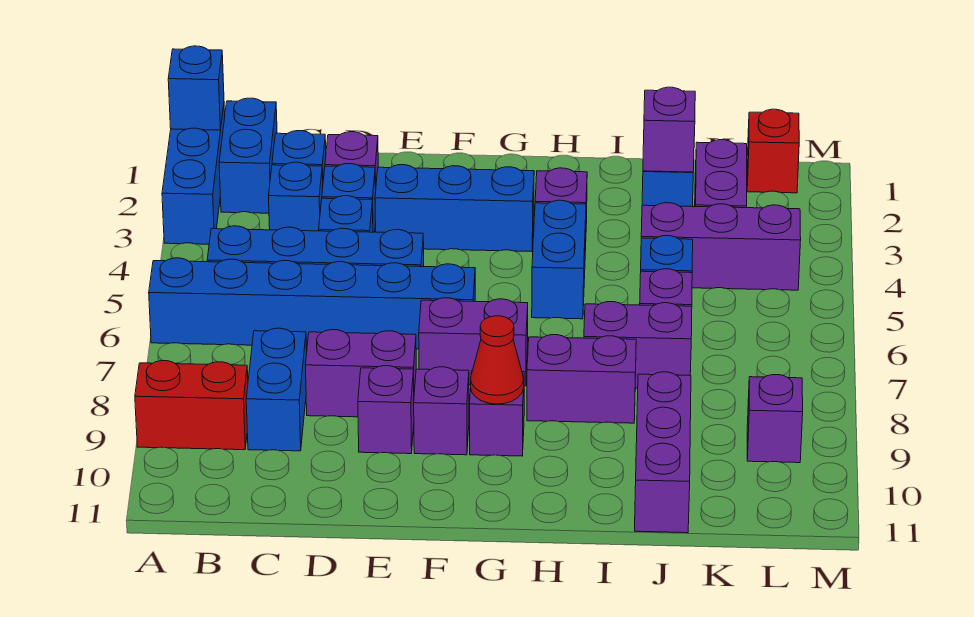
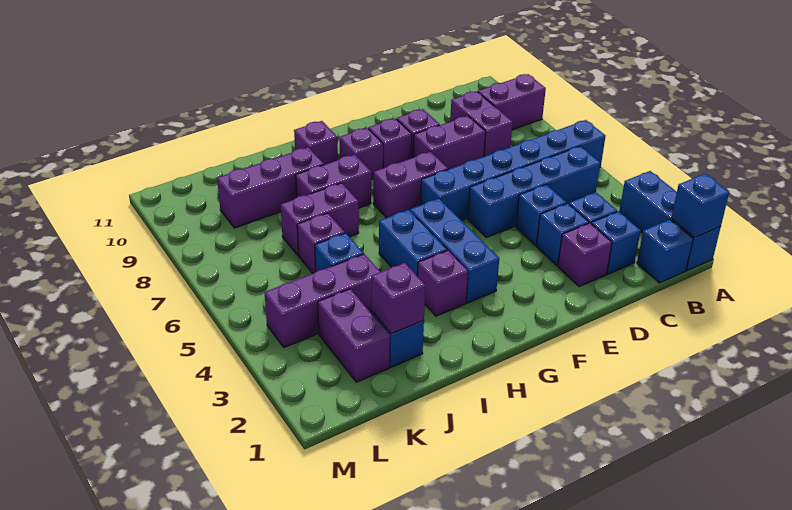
red brick A9:B9 level 1 -> purple brick A9:B9 level 1
blue brick B1:B2 level 1 -> blue brick B1 level 1
blue brick C8:C9 level 1 -> purple brick C8:C9 level 1
blue brick E3:G3 level 1 -> blue brick G3:G5 level 1
red cone G9 level 2 -> none
purple brick J9:J11 level 1 -> purple brick I9:K9 level 1
red brick L1 level 1 -> none
purple brick L9 level 1 -> purple brick H10 level 1

